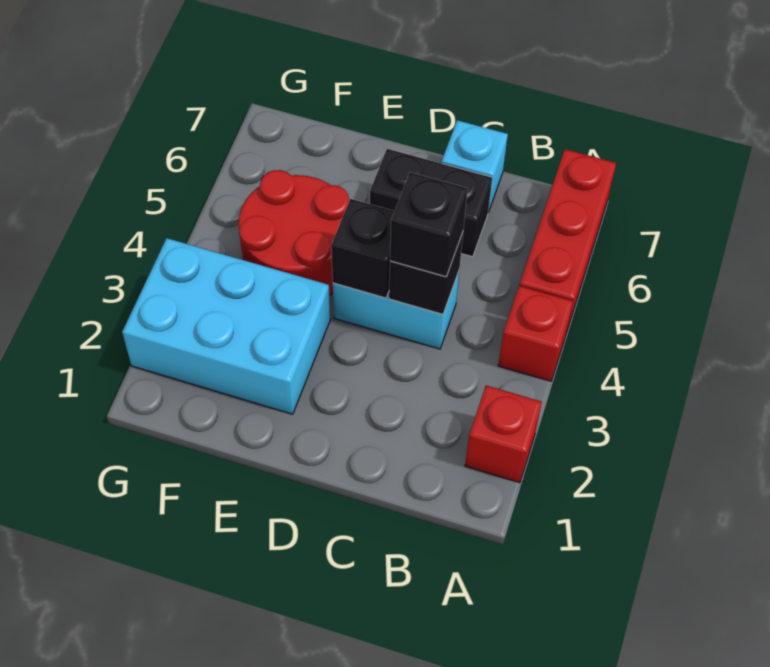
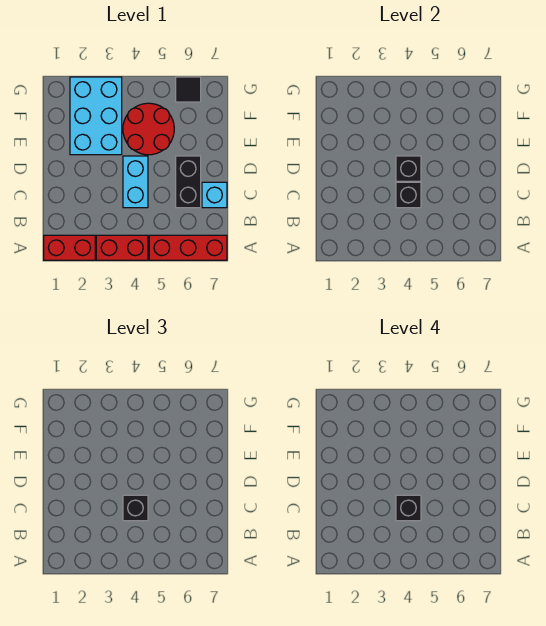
red brick A2 level 1 -> red brick A1:A2 level 1
red brick A4 level 1 -> red brick A3:A4 level 1
none -> black brick C4 level 4
none -> black tile G6 level 1

